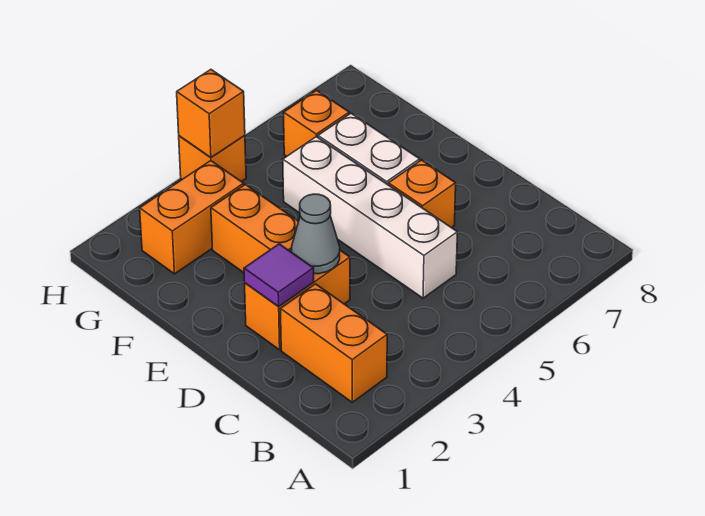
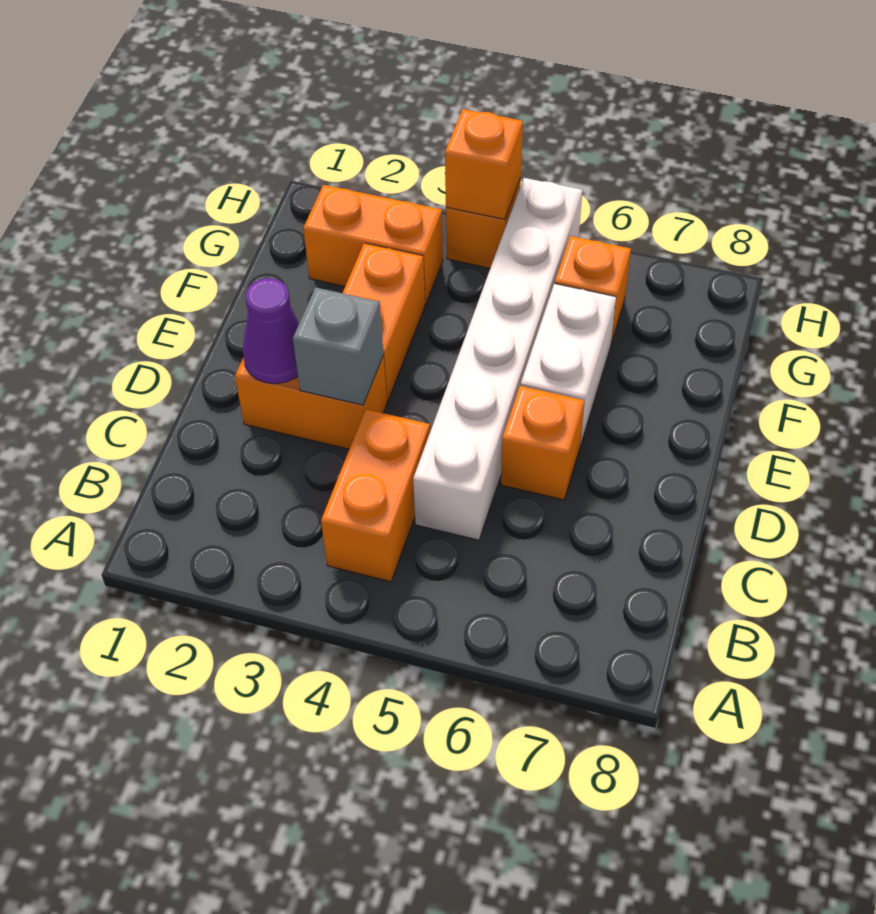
orange brick B2:C2 level 1 -> orange brick B4:C4 level 1
white brick C5:F5 level 1 -> white brick C5:H5 level 1
purple tile D2 level 2 -> purple cone D2 level 2
grey cone D3 level 2 -> grey brick D3 level 2

